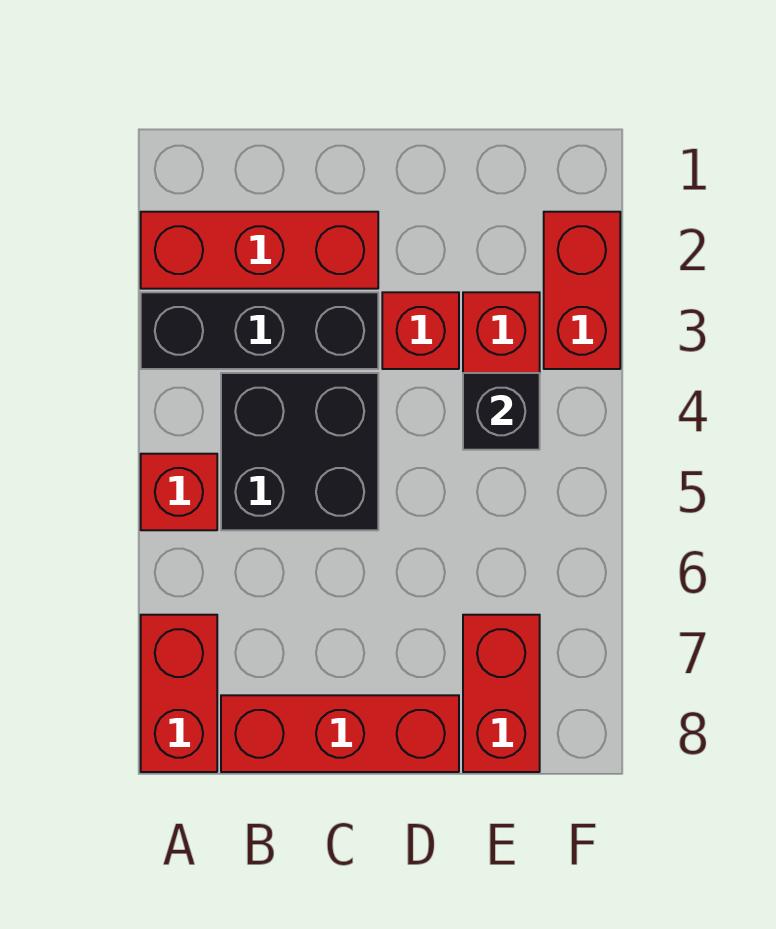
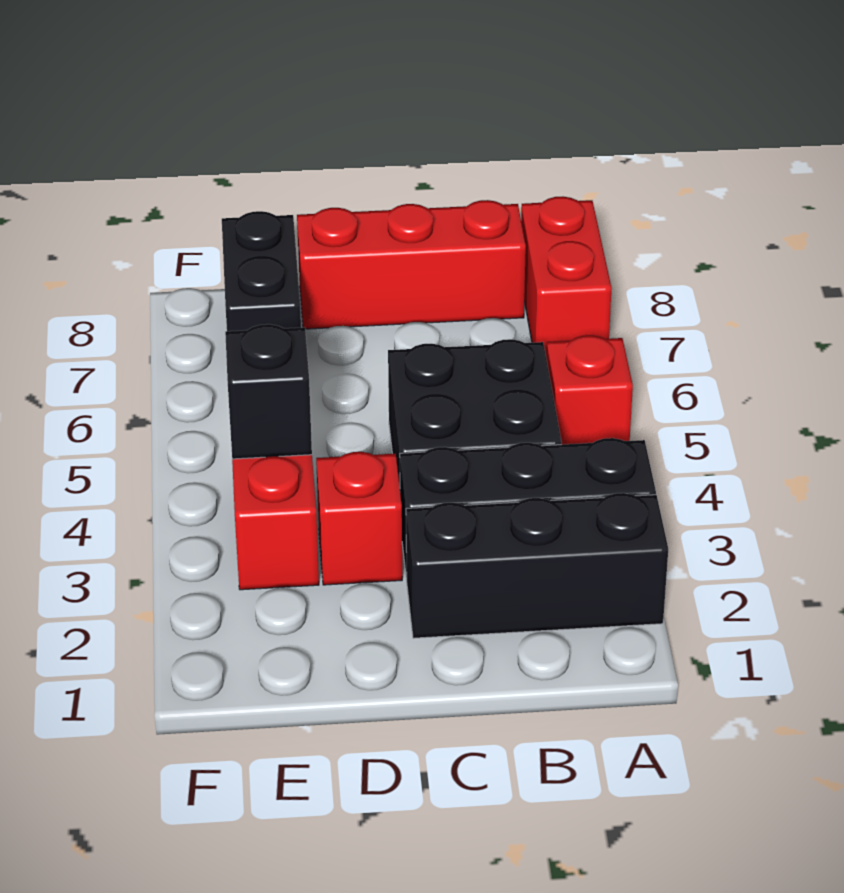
red brick A2:C2 level 1 -> black brick A2:C2 level 1
red brick E7:E8 level 1 -> black brick E7:E8 level 1
red brick F2:F3 level 1 -> none

